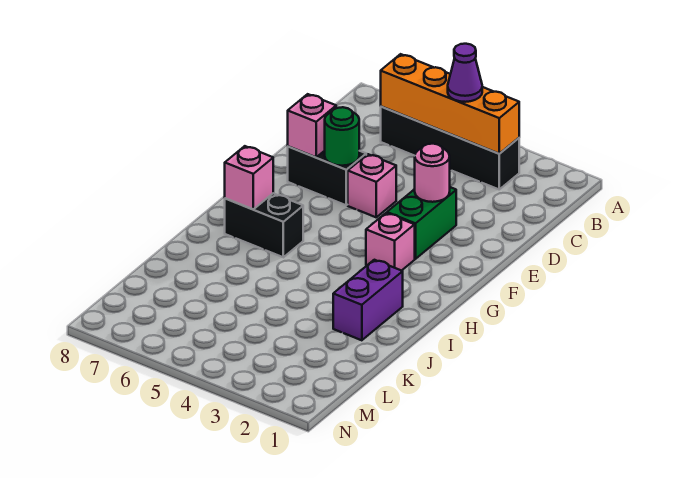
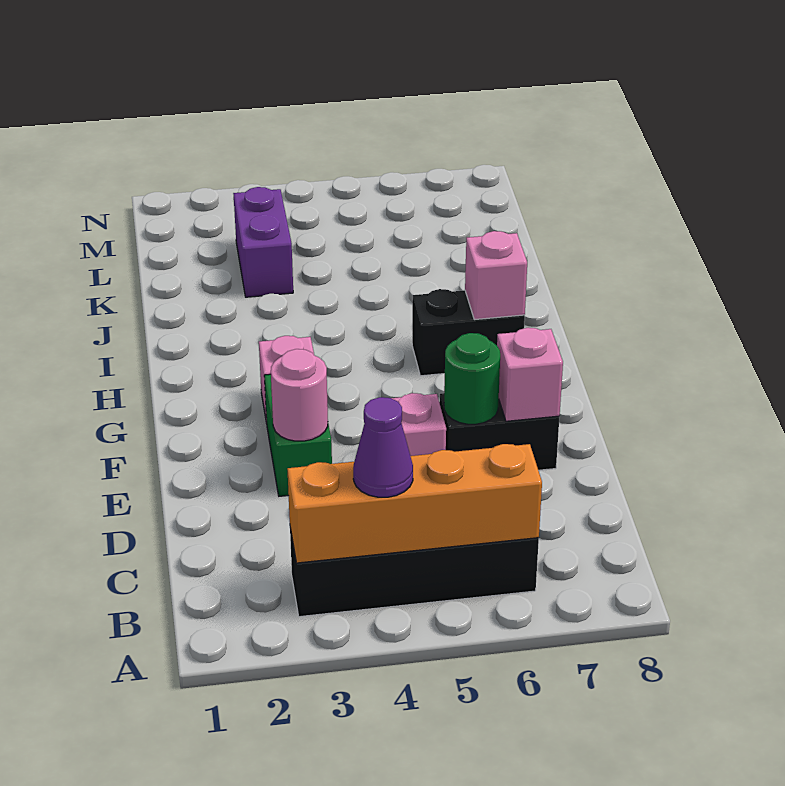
purple brick I2:J2 level 1 -> purple brick K3:L3 level 1

